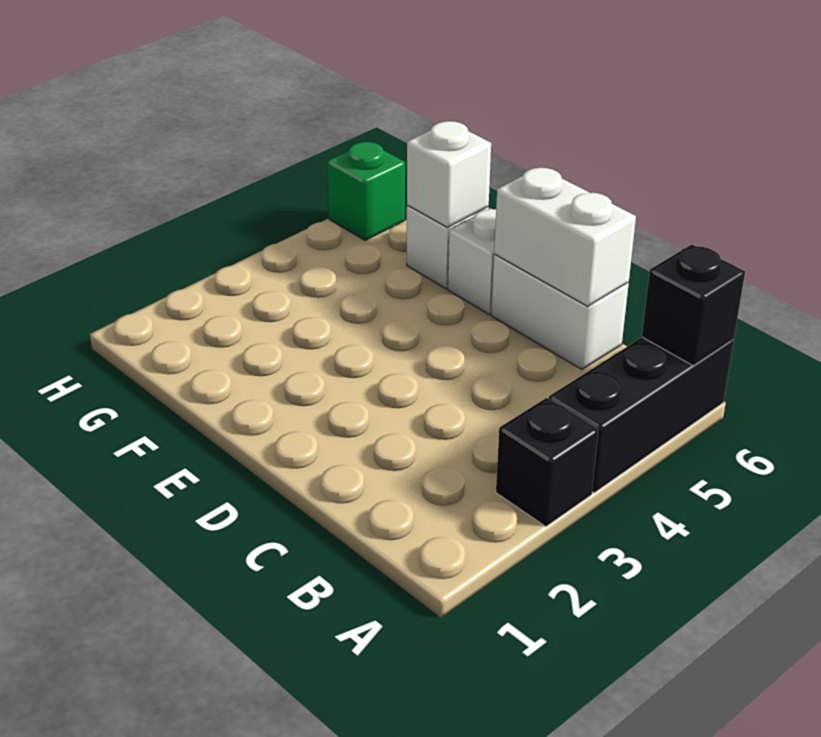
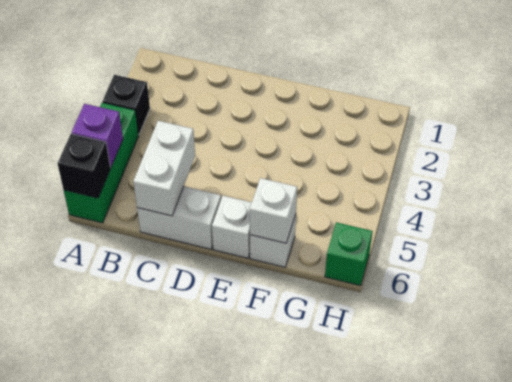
black brick A4:A6 level 1 -> green brick A4:A6 level 1
none -> purple brick A5 level 2
white brick C6:D6 level 2 -> white brick C5:C6 level 2

